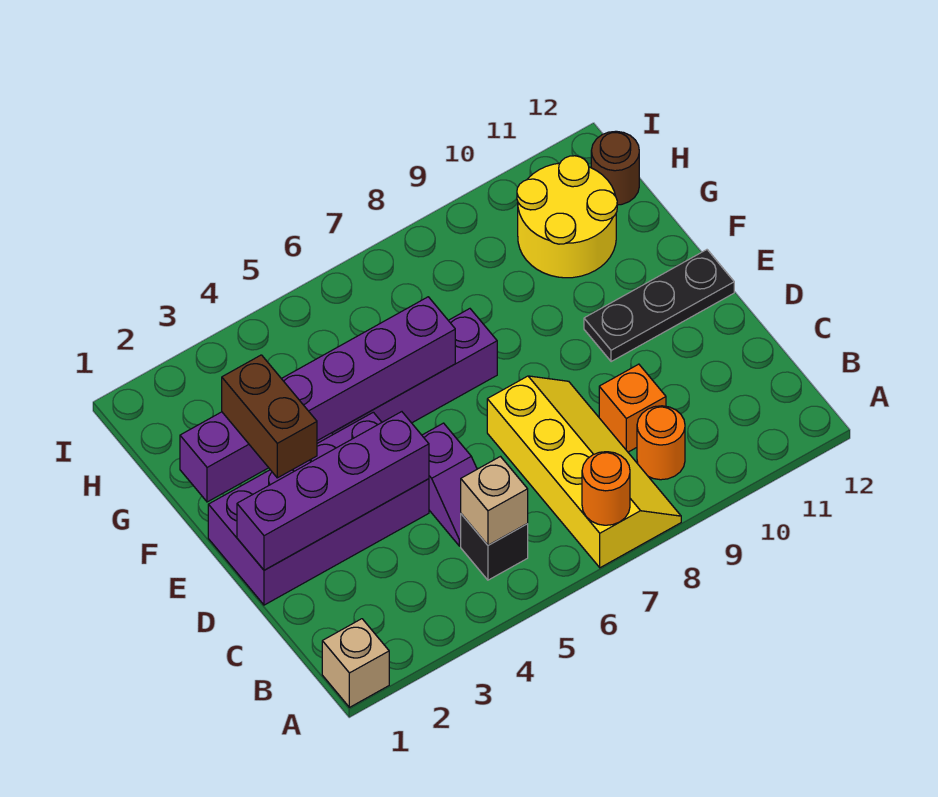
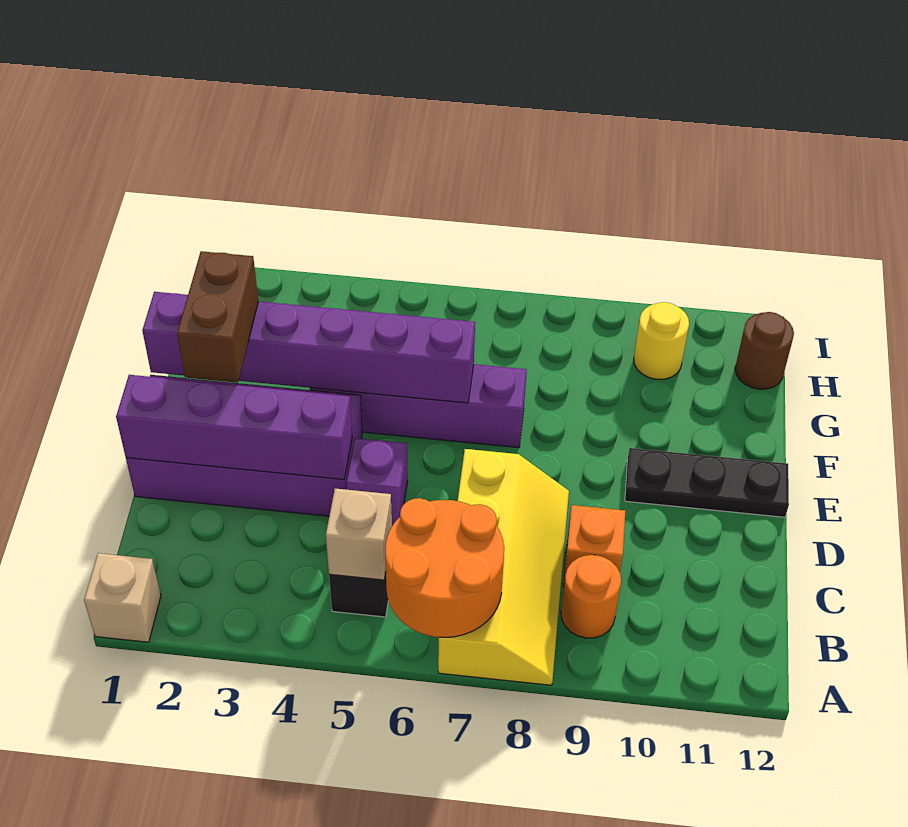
orange round brick A7 level 2 -> orange round brick A6:B7 level 2
yellow round brick G10:H11 level 1 -> yellow round brick H10 level 1

